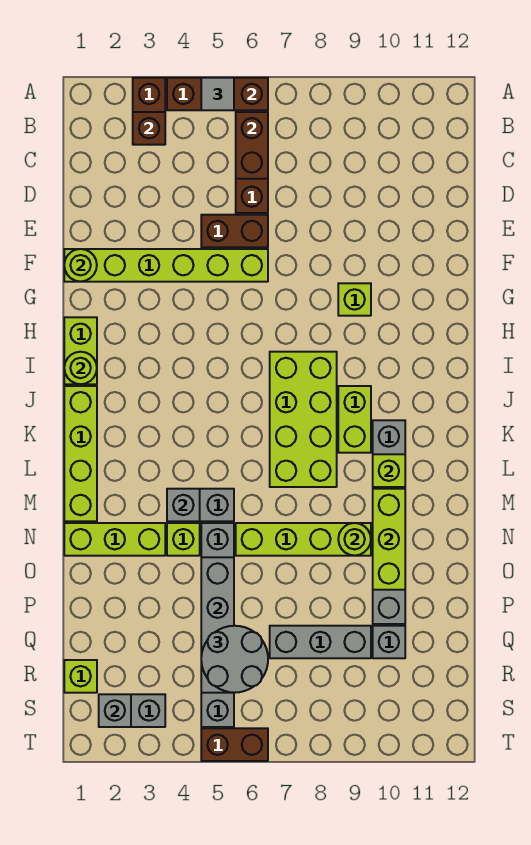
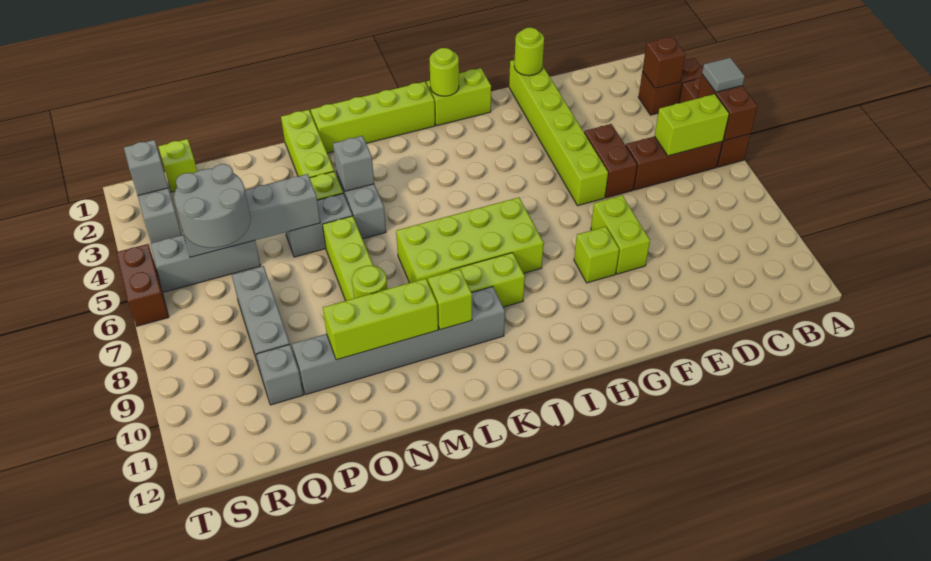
brown brick B6:C6 level 2 -> lime brick B6:C6 level 2
none -> lime brick F8:F9 level 1

